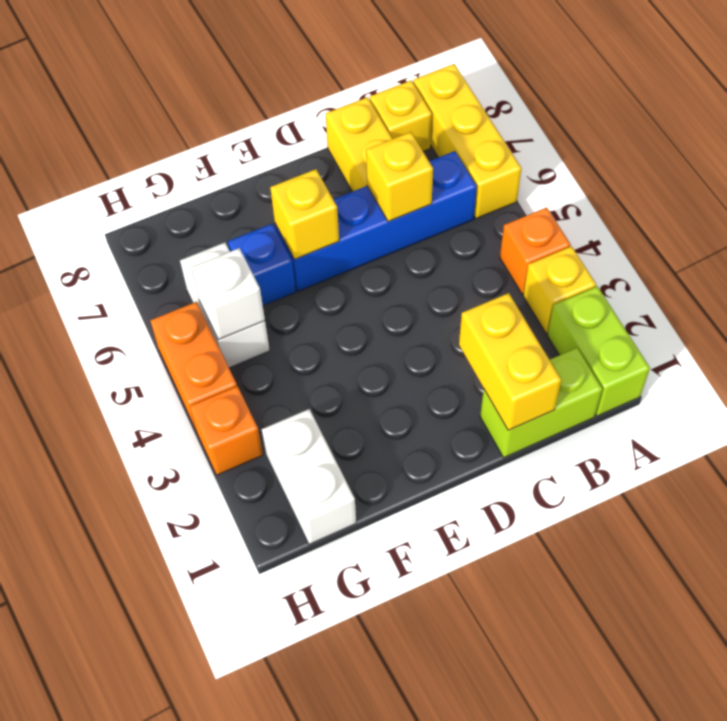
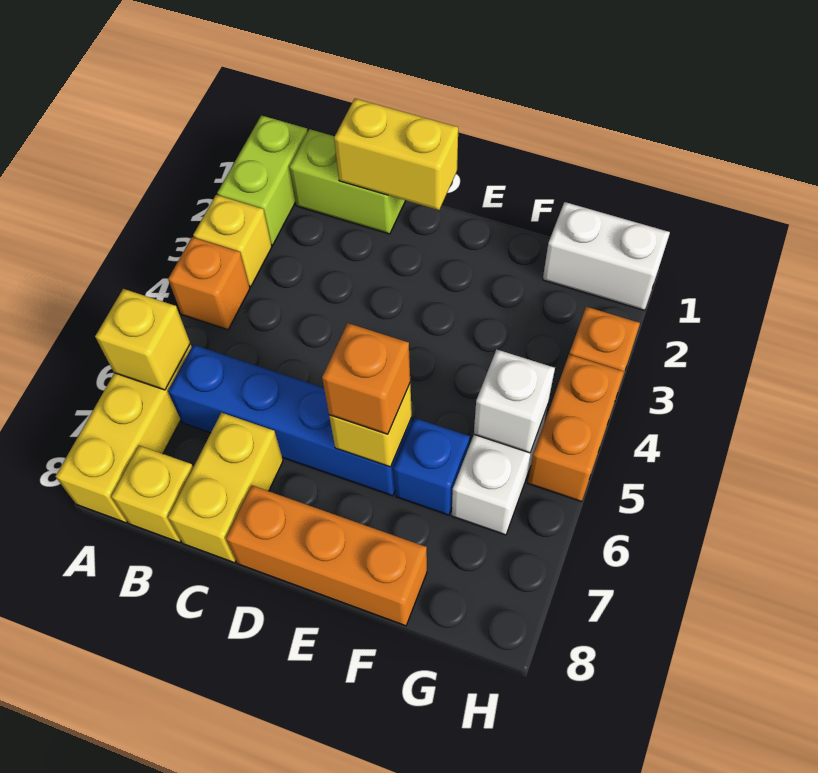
yellow brick C1:C2 level 2 -> yellow brick C1:D1 level 2
yellow brick C6 level 2 -> yellow brick A6 level 2
none -> orange brick D8:F8 level 1
none -> orange brick E6 level 3
white brick G1:G2 level 1 -> white brick G1:H1 level 1

